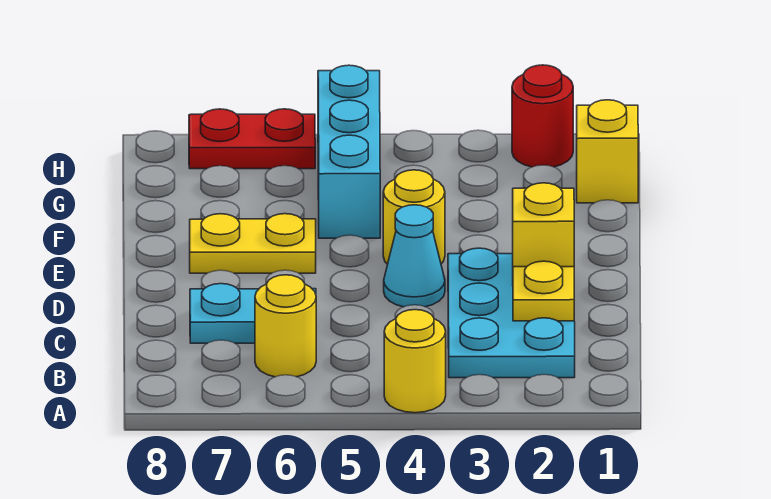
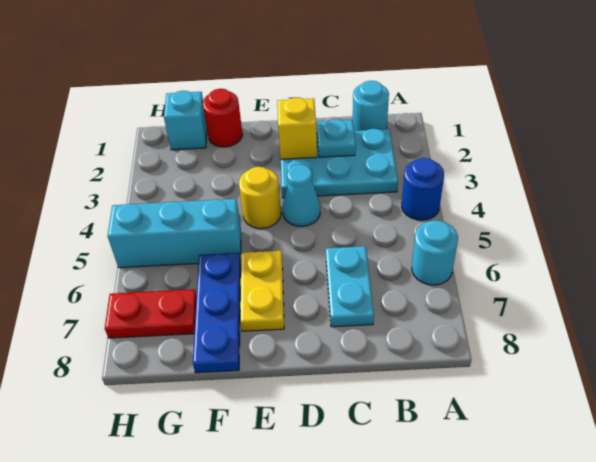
yellow round brick A4 level 1 -> blue round brick A4 level 1
none -> cyan round brick A6 level 1
none -> cyan round brick B1 level 1
yellow round brick B6 level 1 -> none
yellow plate C2 level 2 -> cyan plate C2 level 2
none -> blue plate F6:F8 level 1
yellow brick G1 level 1 -> cyan brick G1 level 1
red round brick H2 level 1 -> red round brick F1 level 1
red plate H6:H7 level 1 -> red plate G7:H7 level 1

